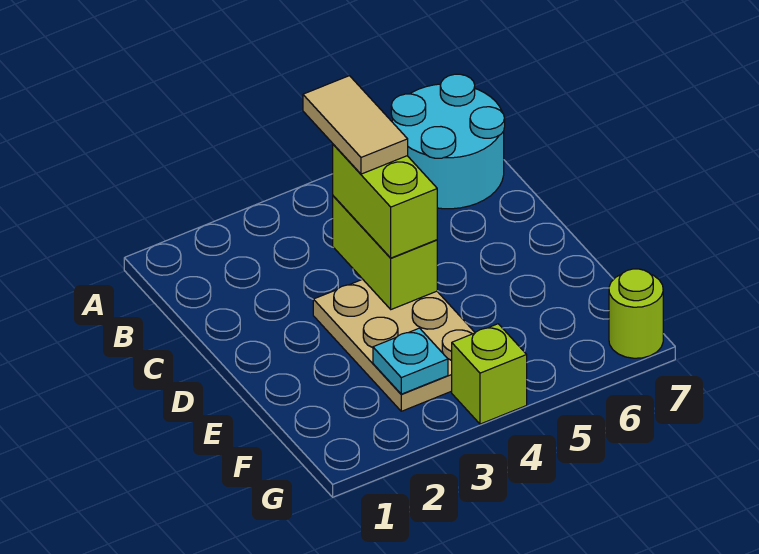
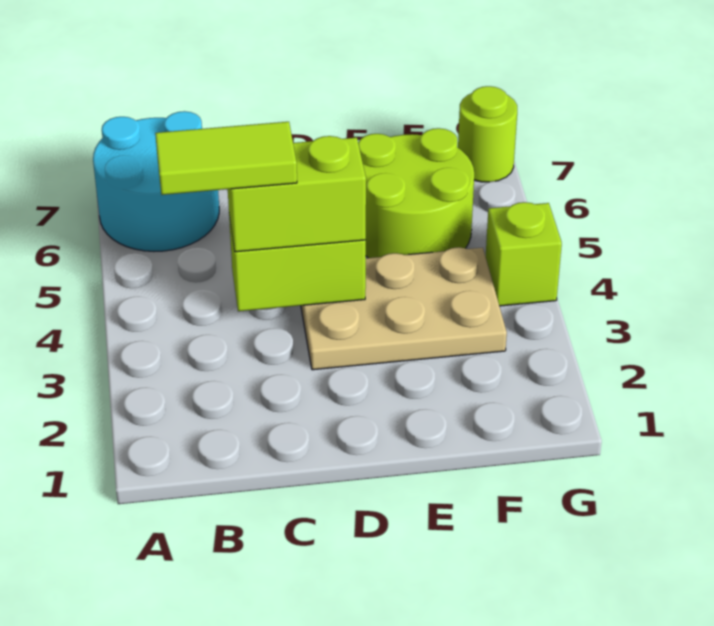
tan tile B4:C4 level 4 -> lime tile B4:C4 level 4
none -> lime round brick E5:F6 level 1
cyan plate F3 level 2 -> none

